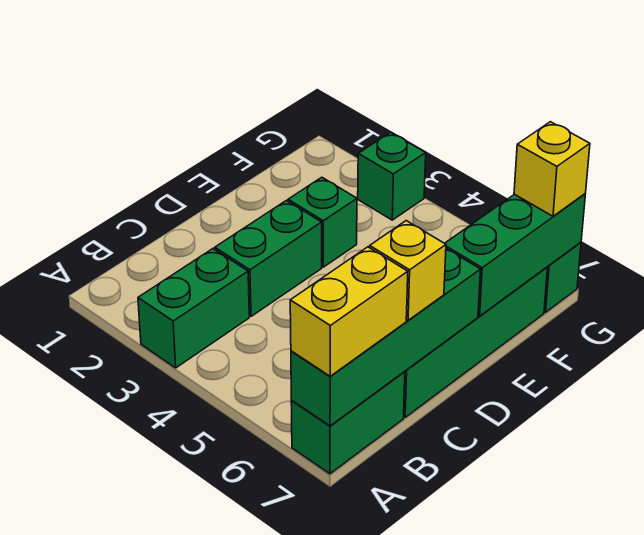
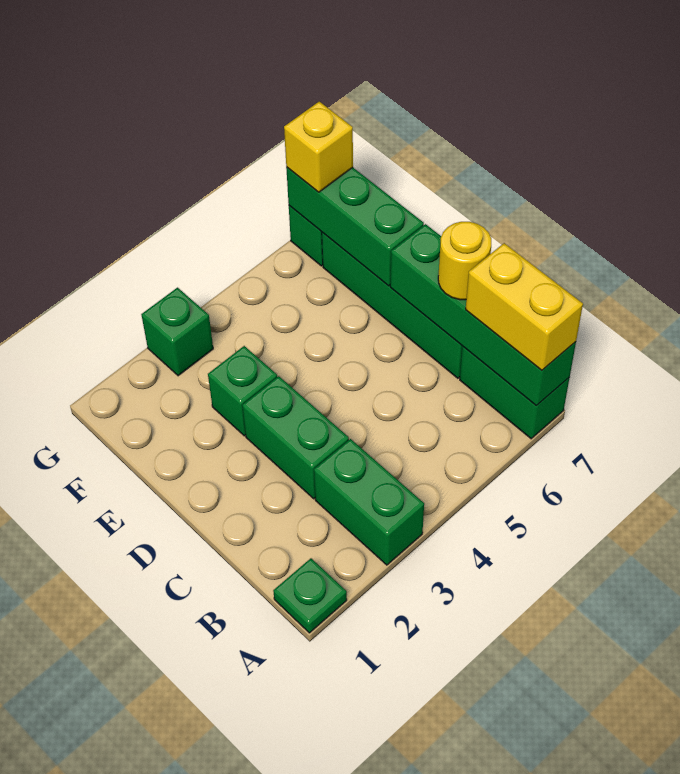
none -> green plate A1 level 1
yellow brick C7 level 3 -> yellow round brick C7 level 3

